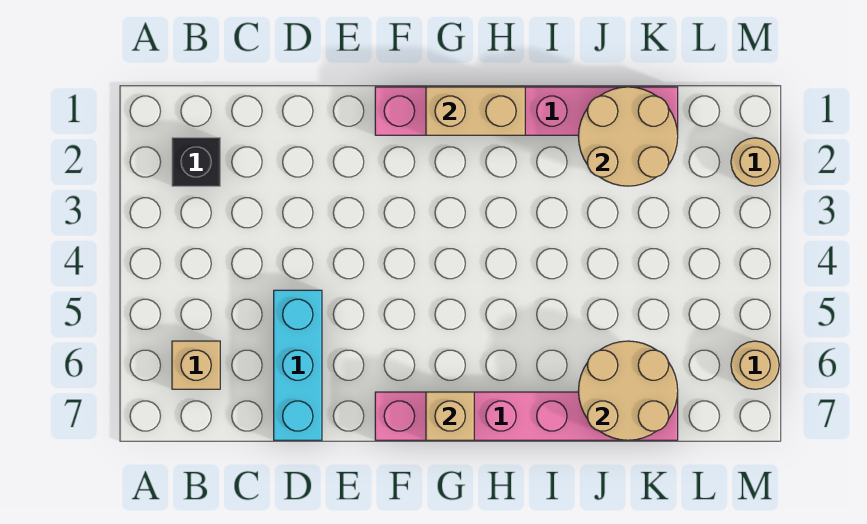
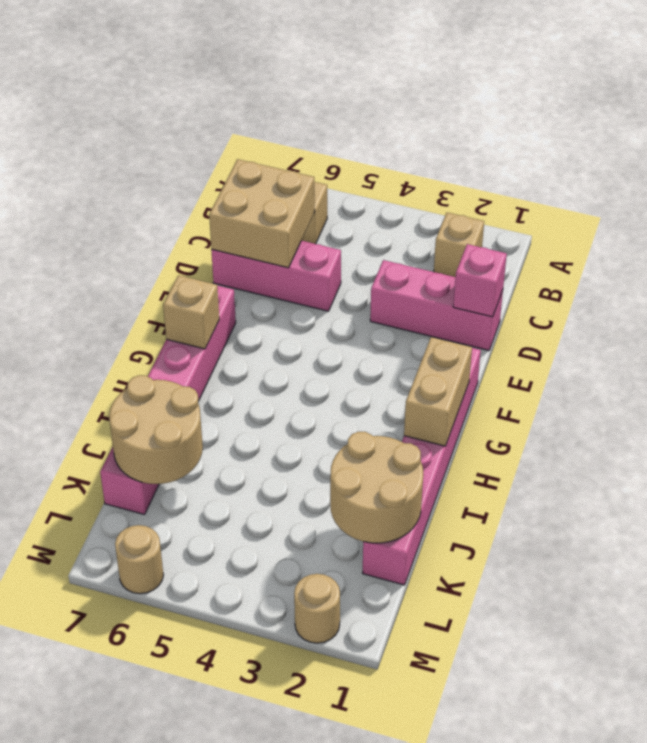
black brick B2 level 1 -> tan brick B2 level 1
none -> tan brick C6:D7 level 2
none -> pink brick D1:D3 level 1
none -> pink brick D1 level 2
cyan brick D5:D7 level 1 -> pink brick D5:D7 level 1

